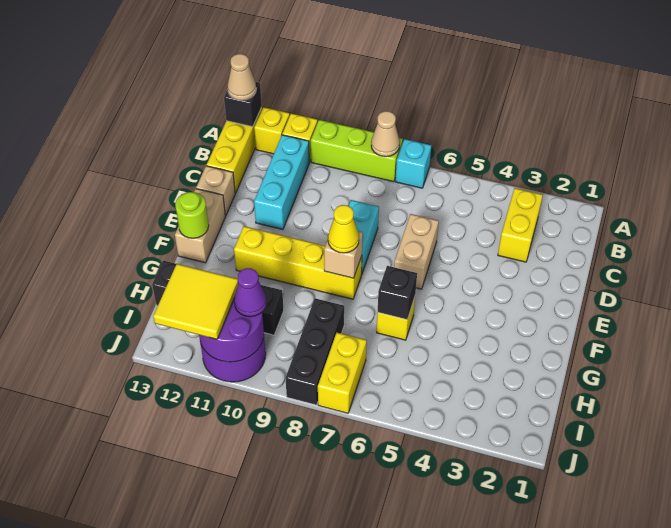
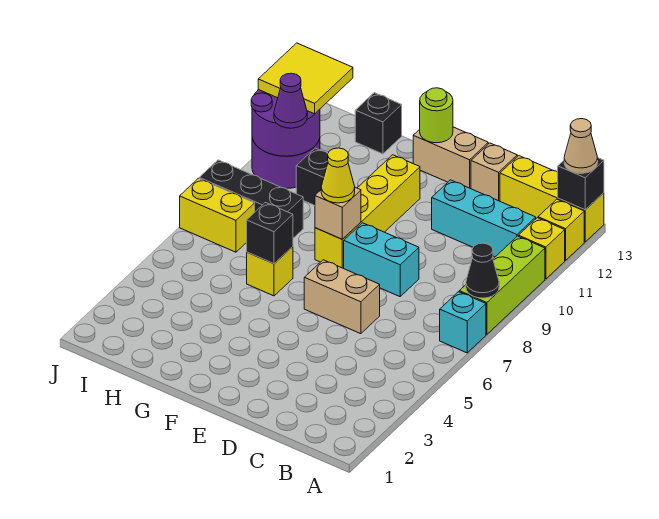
tan cone A8 level 2 -> black cone A8 level 2
yellow brick B3:C3 level 1 -> none

